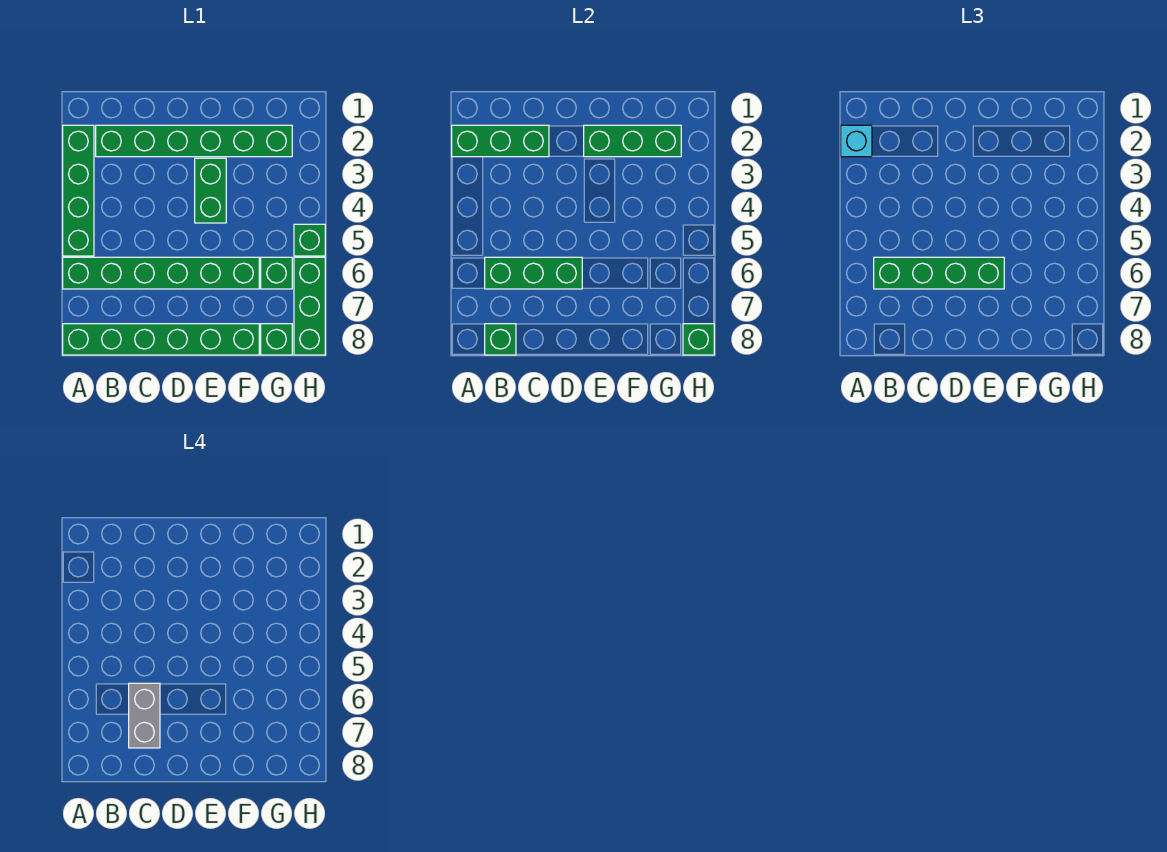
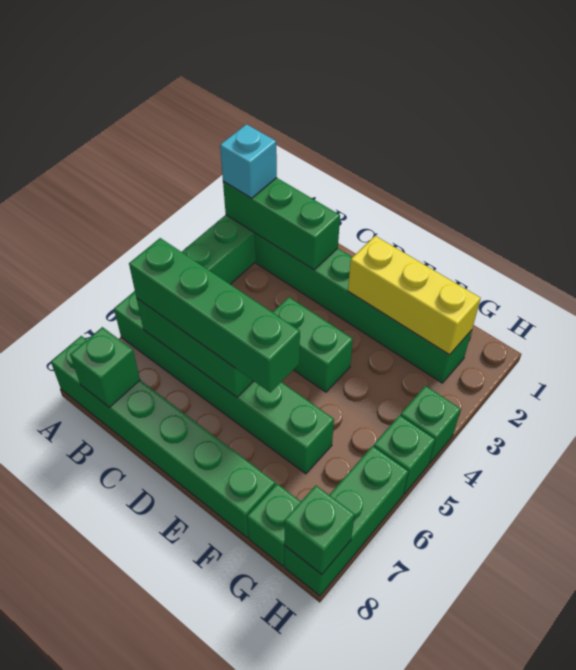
grey brick C6:C7 level 4 -> none
green brick E2:G2 level 2 -> yellow brick E2:G2 level 2
green brick E3:E4 level 1 -> green brick D4:E4 level 1
green brick G6 level 1 -> green brick H4 level 1

